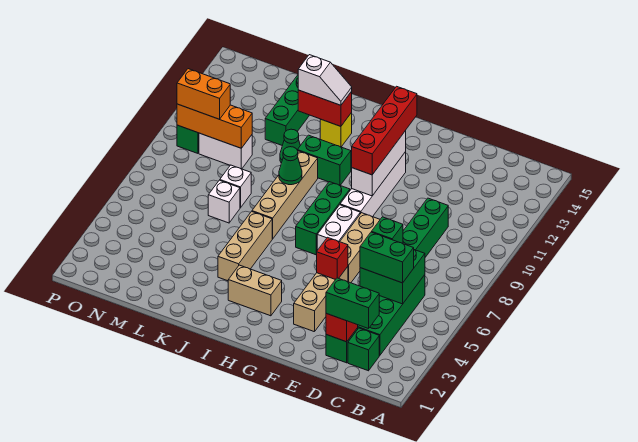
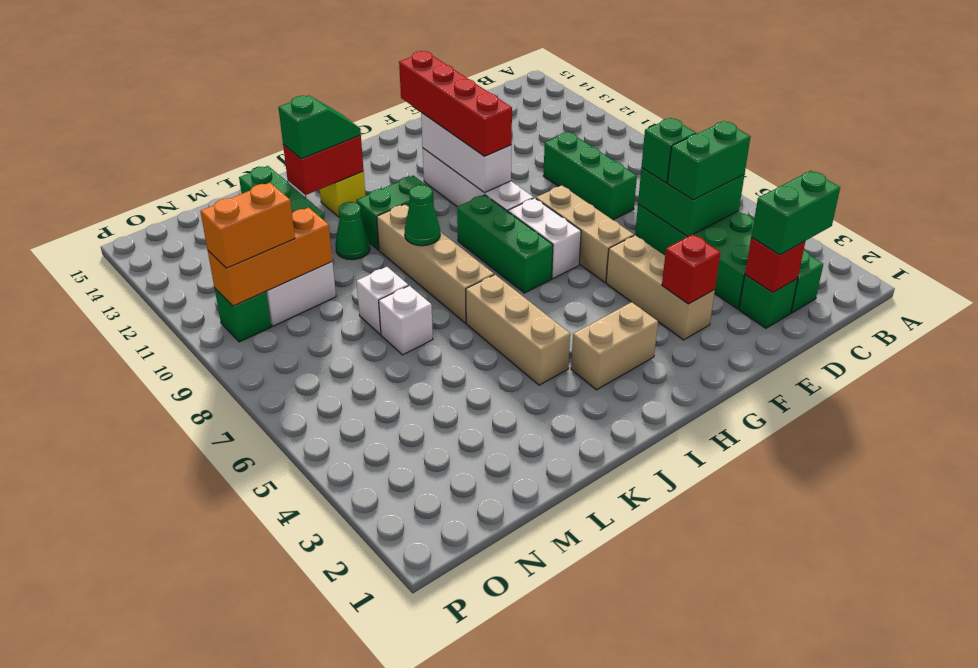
red brick F5 level 2 -> red brick F3 level 2
white slope J13:K13 level 3 top K -> green slope J13:K13 level 3 top K

